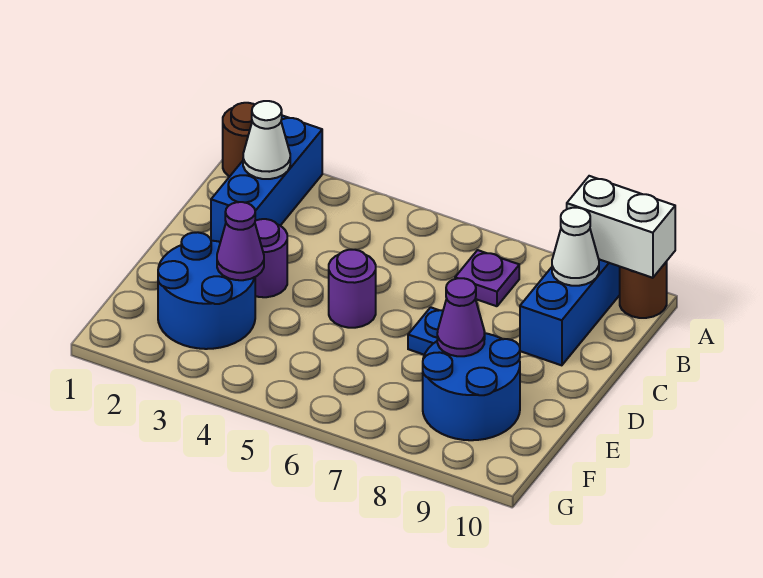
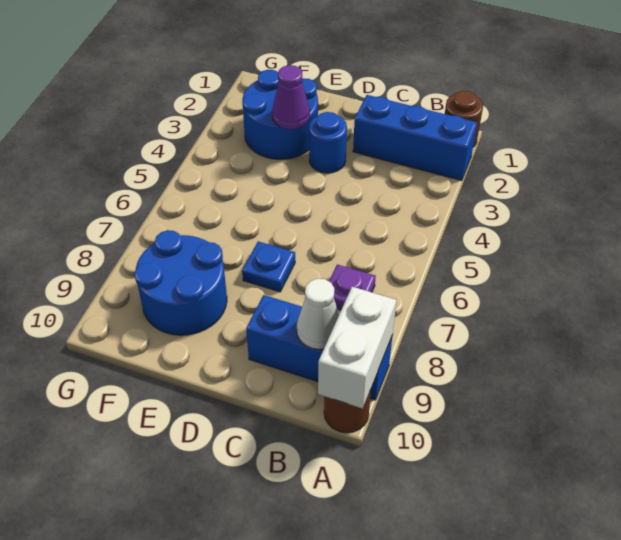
white cone B2 level 2 -> none
purple round brick D3 level 1 -> blue round brick D3 level 1
purple round brick D5 level 1 -> none
purple cone E8 level 2 -> none

